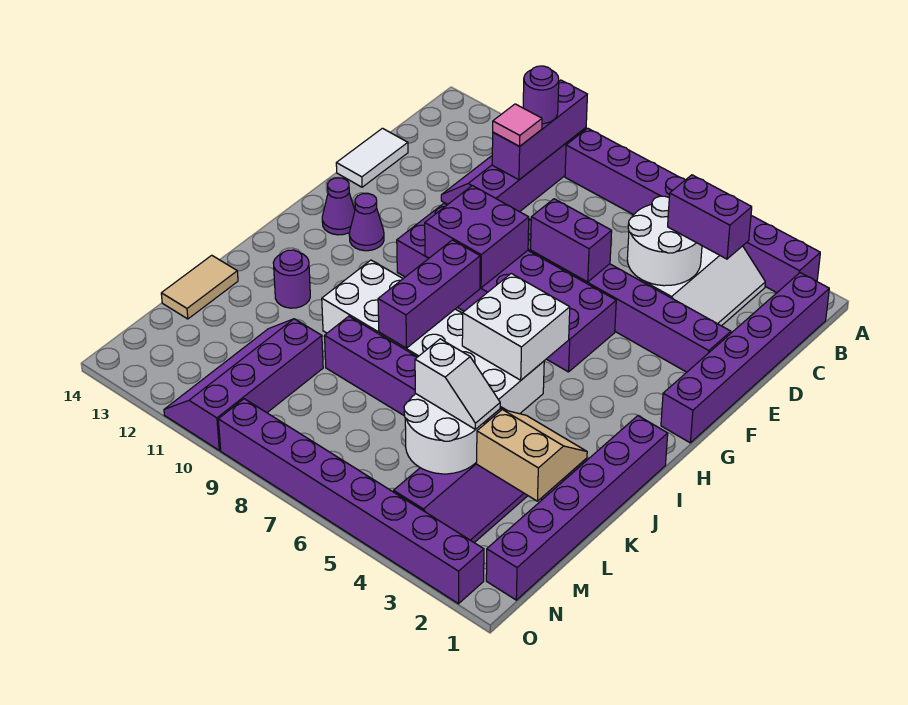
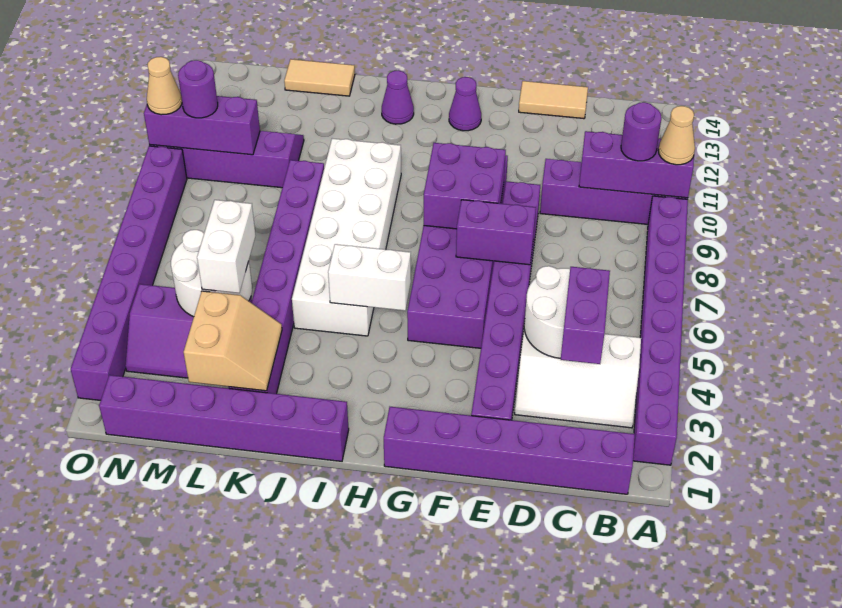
none -> tan cone A10 level 3
pink tile C10 level 3 -> none
white tile D14:E14 level 1 -> tan tile D14:E14 level 1
purple brick E6:E7 level 2 -> purple brick E7:F7 level 2
purple cone G12 level 1 -> purple cone I13 level 1
white brick H5:I6 level 2 -> white brick H5:I5 level 2
purple brick H8:J8 level 2 -> purple brick M10:O10 level 2
purple round brick J12 level 1 -> purple round brick N10 level 3
white slope L4:L5 level 3 top 5 -> white brick L4:L5 level 3
none -> tan cone O10 level 3

